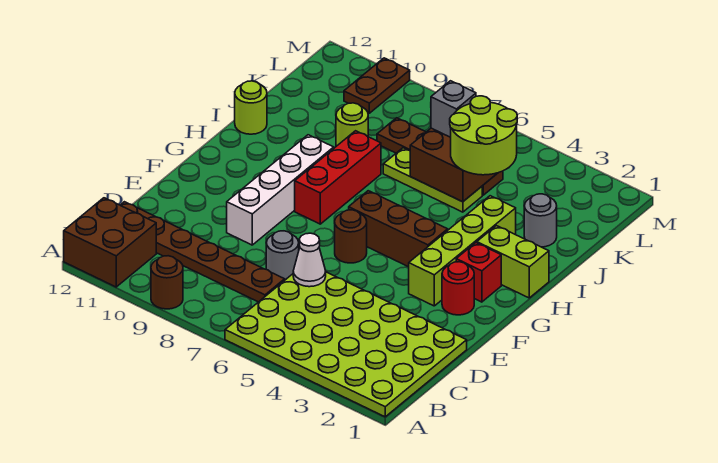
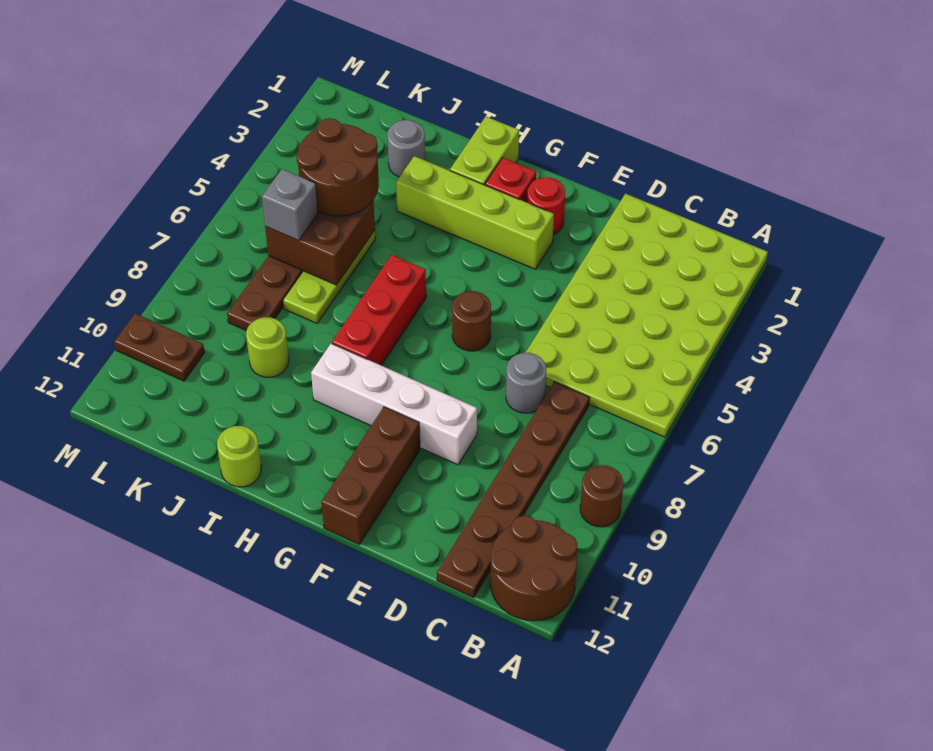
brown brick A11:B12 level 1 -> brown round brick A11:B12 level 1
white cone D6 level 2 -> none
brown brick G4:G6 level 1 -> brown brick F10:F12 level 1
red brick G8:I8 level 1 -> red brick H6:H8 level 1
lime round brick J4:K5 level 3 -> brown round brick J4:K5 level 3

